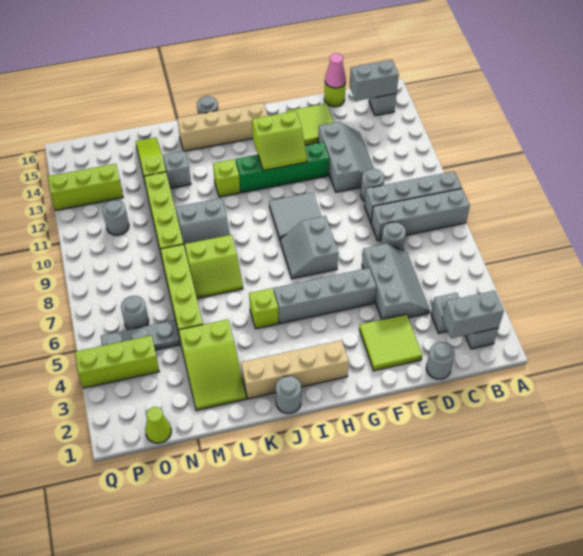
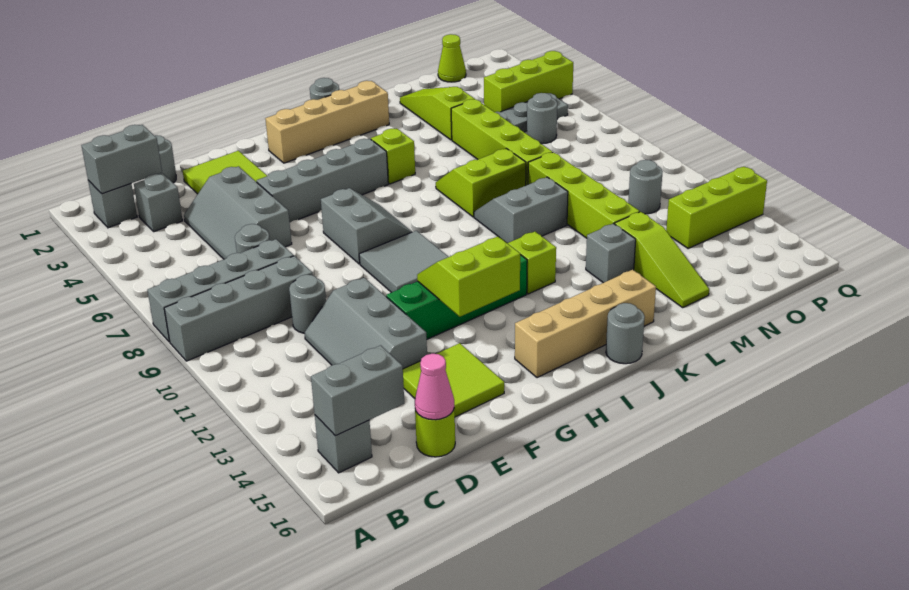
lime slope L2:M4 level 1 top 4 -> lime slope M2:M4 level 1 top 4

